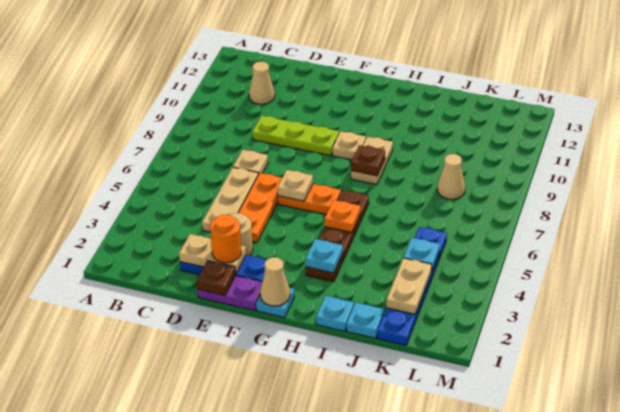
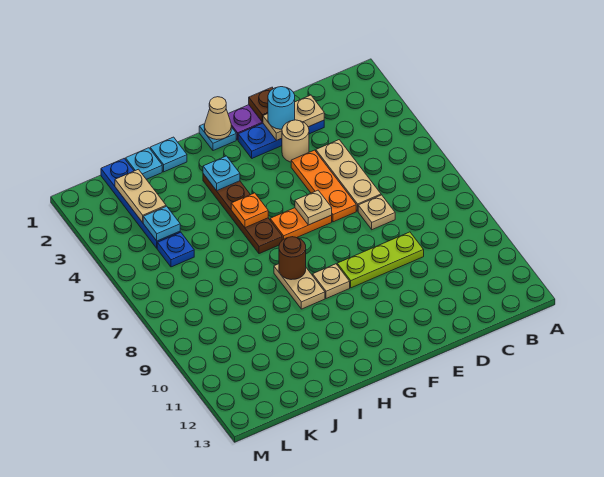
tan cone C11 level 1 -> none
orange round brick E2 level 3 -> cyan round brick E2 level 3
brown plate H8 level 2 -> brown round brick H8 level 2
tan cone K8 level 1 -> none

